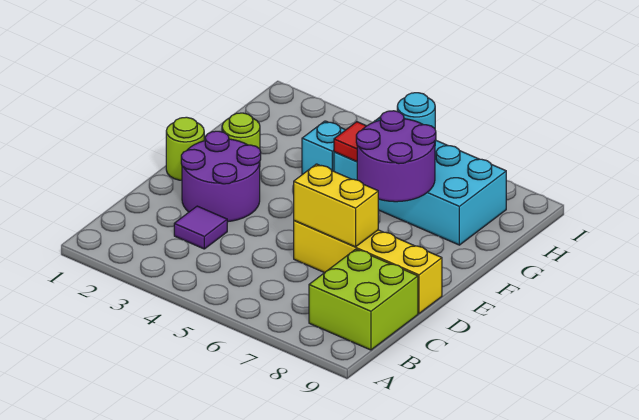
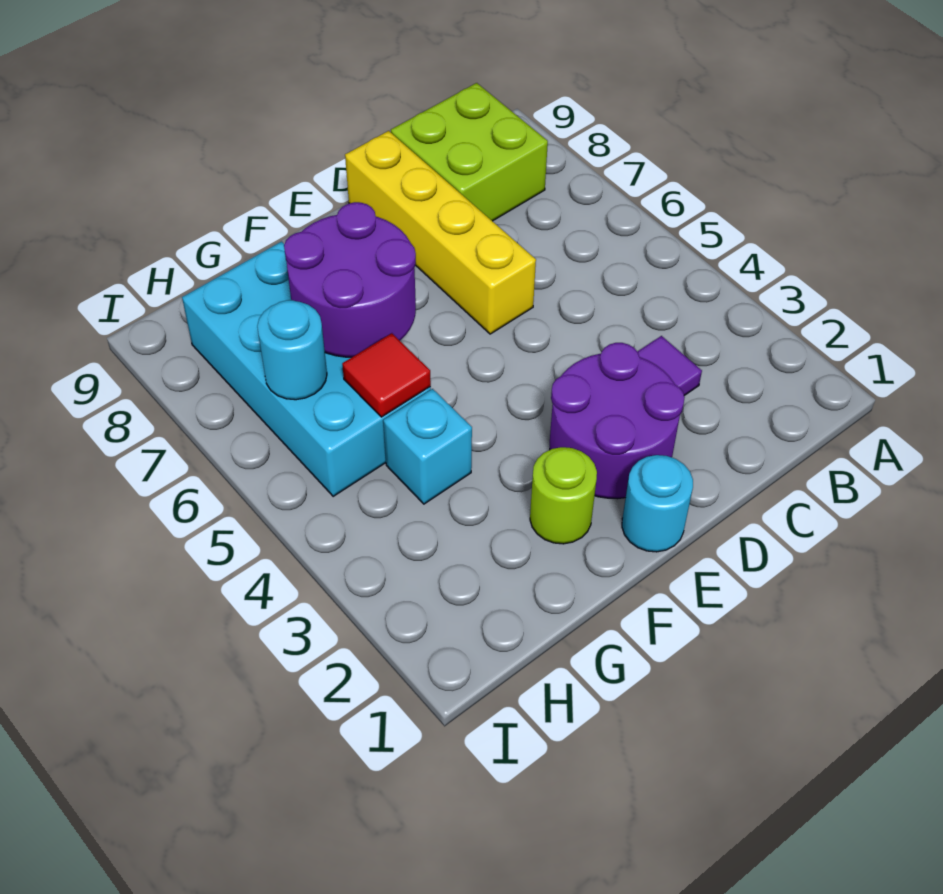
yellow brick D6:D7 level 2 -> none
lime round brick E1 level 1 -> cyan round brick E1 level 1

